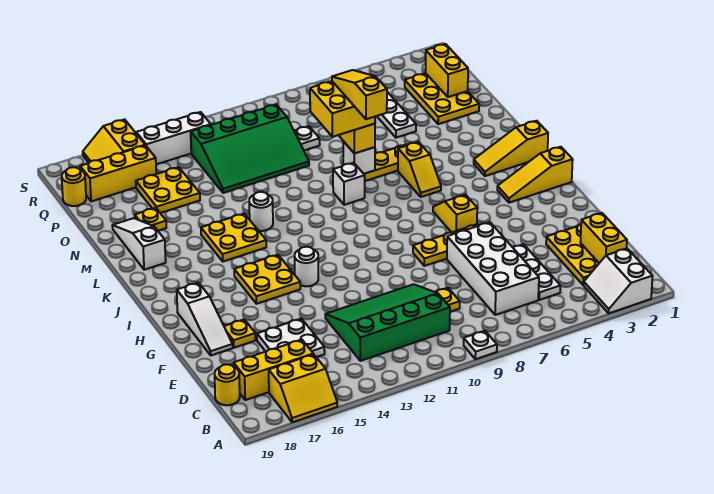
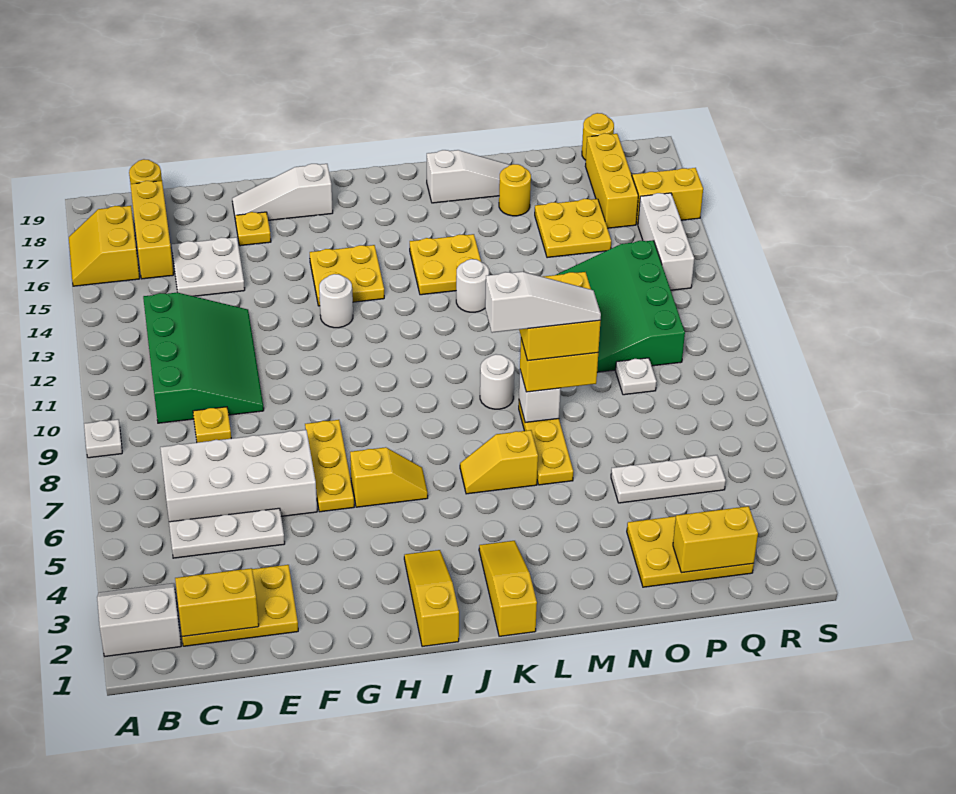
yellow slope L8:N8 level 5 top L -> white slope L8:N8 level 5 top L
white brick L9 level 1 -> white round brick L9 level 1
yellow plate N17 level 1 -> yellow round brick N17 level 1

